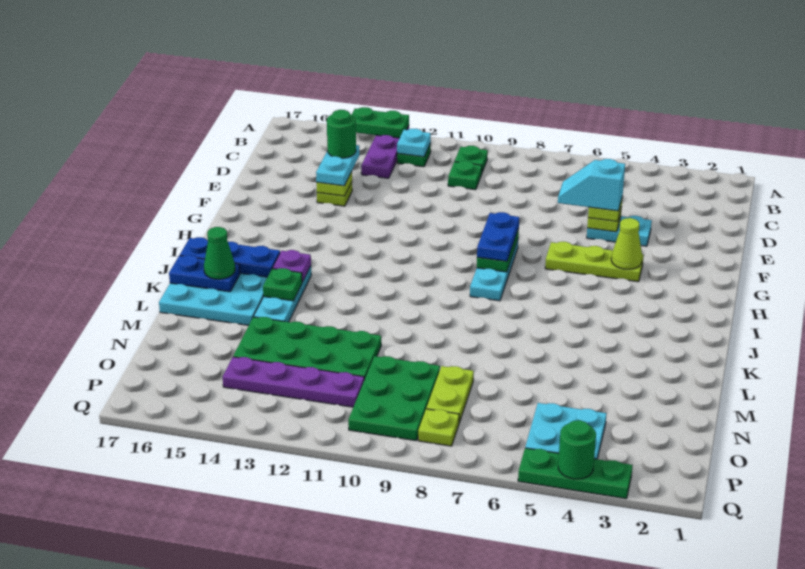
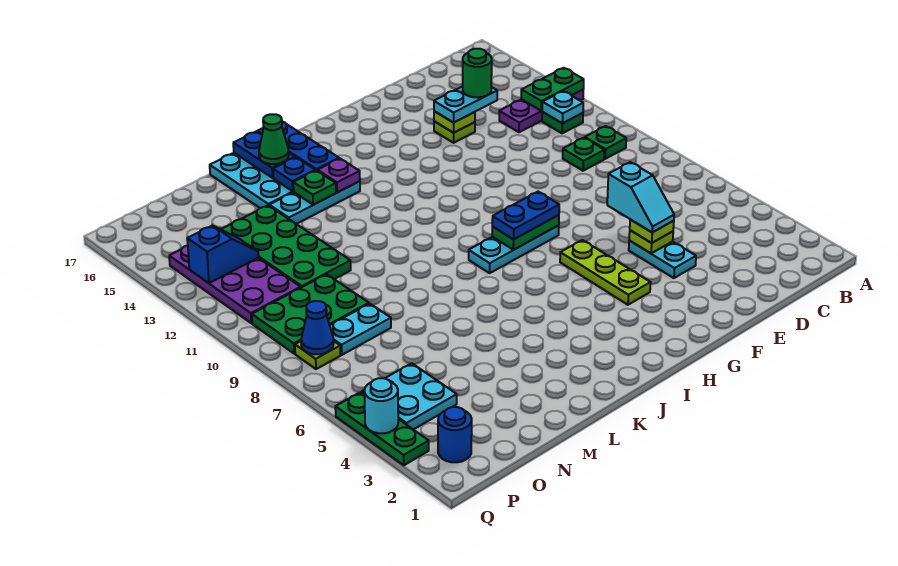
green plate A13:A14 level 2 -> green plate A13:B13 level 2
cyan slope E5:E6 level 4 top 5 -> cyan slope E5:E6 level 4 top 6
lime cone G4 level 2 -> none
none -> blue plate K15 level 2
lime plate N8:O8 level 1 -> cyan plate N8:O8 level 1
purple plate O11:O14 level 1 -> purple plate O11:P14 level 1
none -> blue slope O13:P13 level 2 top P
none -> blue round brick P2 level 1
none -> blue cone P8 level 2
green round brick Q4 level 2 -> cyan round brick Q4 level 2

